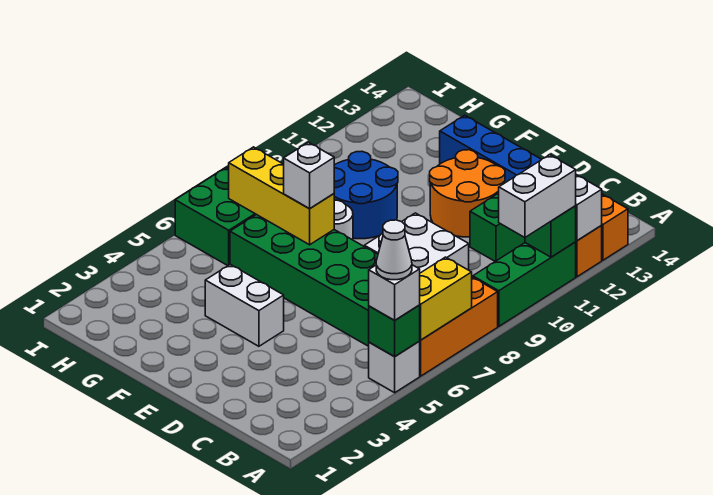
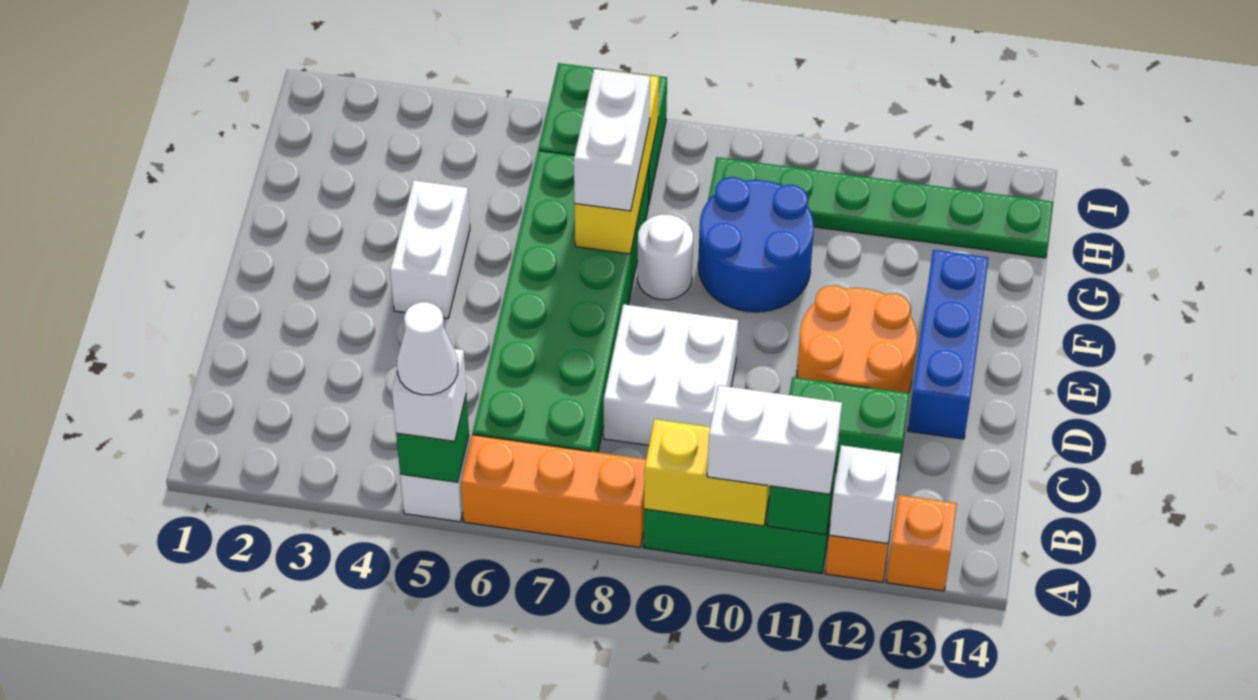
yellow brick A6:A7 level 2 -> yellow brick A9:A10 level 2
white brick F7 level 3 -> white brick F7:G7 level 3
none -> green plate H9:H14 level 1

